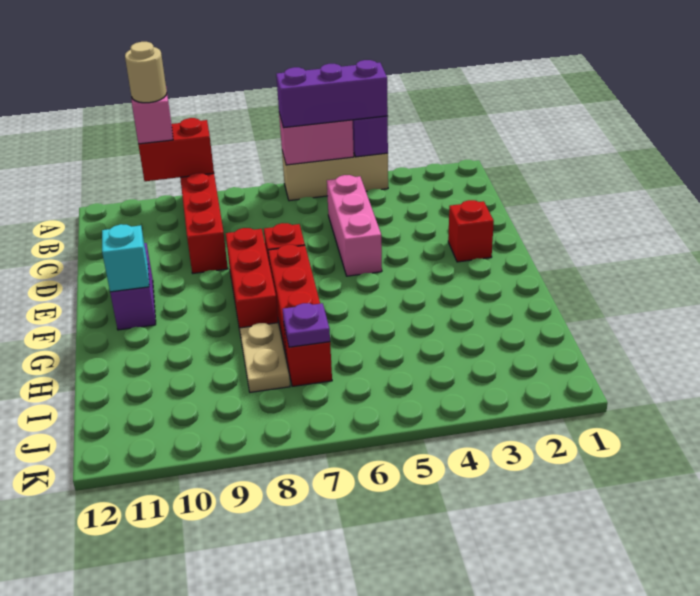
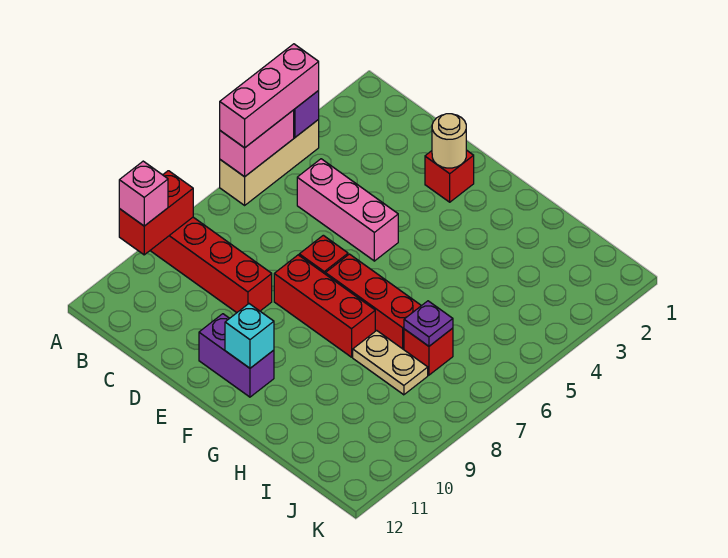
purple brick A4:A6 level 3 -> pink brick A4:A6 level 3
tan round brick A10 level 4 -> tan round brick E2 level 2

